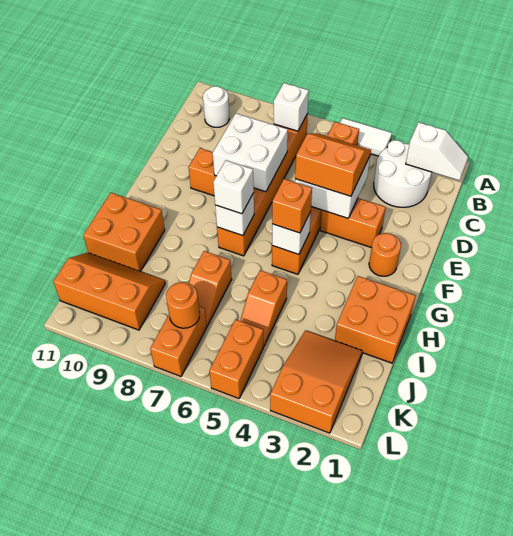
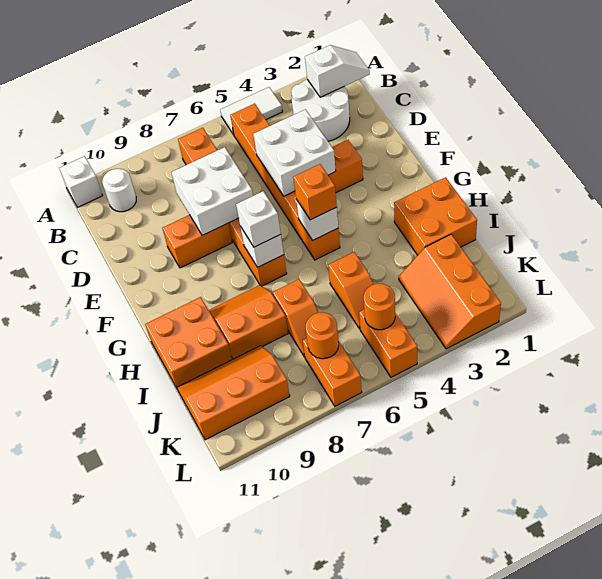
white brick B7 level 2 -> white brick A11 level 1
orange slope D4:E5 level 3 top E -> orange slope H8:I9 level 1 top I
orange round brick F2 level 1 -> orange round brick K5 level 2
orange slope J2:L3 level 1 top L -> orange slope J2:L3 level 1 top 2

